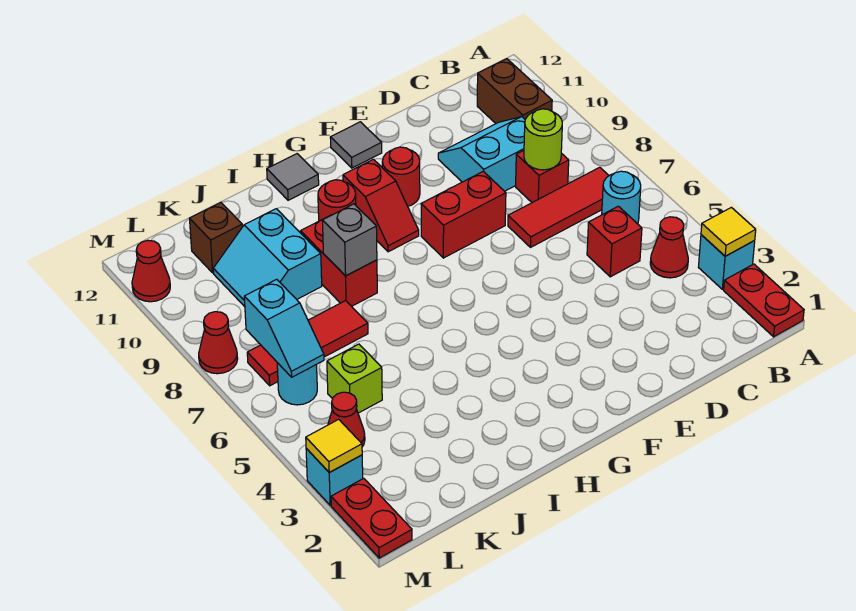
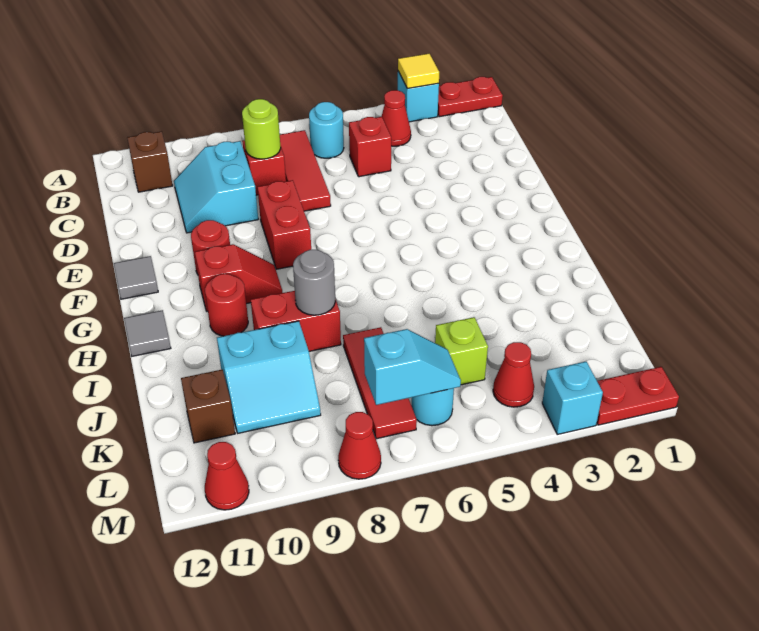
brown brick B10:B11 level 1 -> brown brick B11 level 1
grey brick I8 level 2 -> grey round brick I8 level 2
yellow tile M3 level 2 -> none

